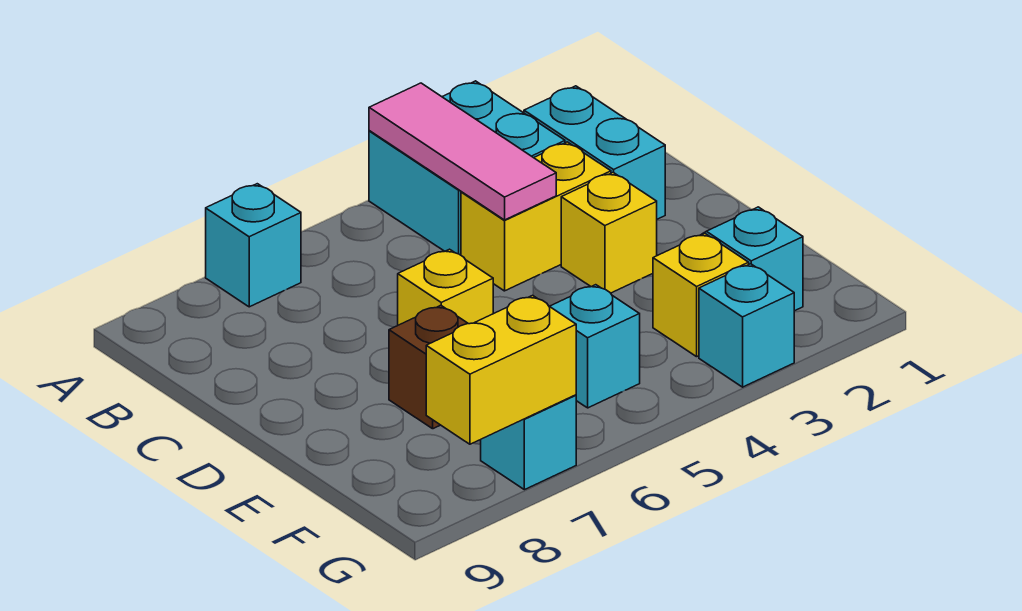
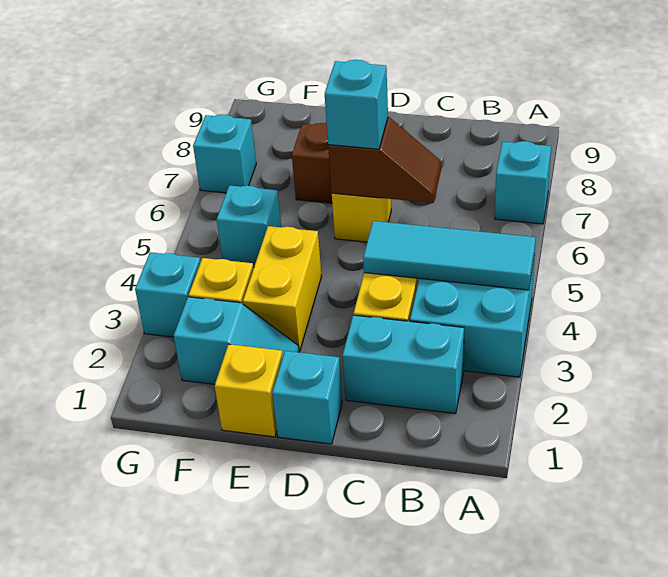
pink tile A4:C4 level 2 -> cyan tile A4:C4 level 2
none -> brown slope C6:D6 level 2 top D
none -> cyan brick D1 level 1
yellow brick D3 level 1 -> yellow brick E1 level 1
none -> cyan brick D6 level 3
yellow brick G7:G8 level 2 -> yellow brick E3:E4 level 1

